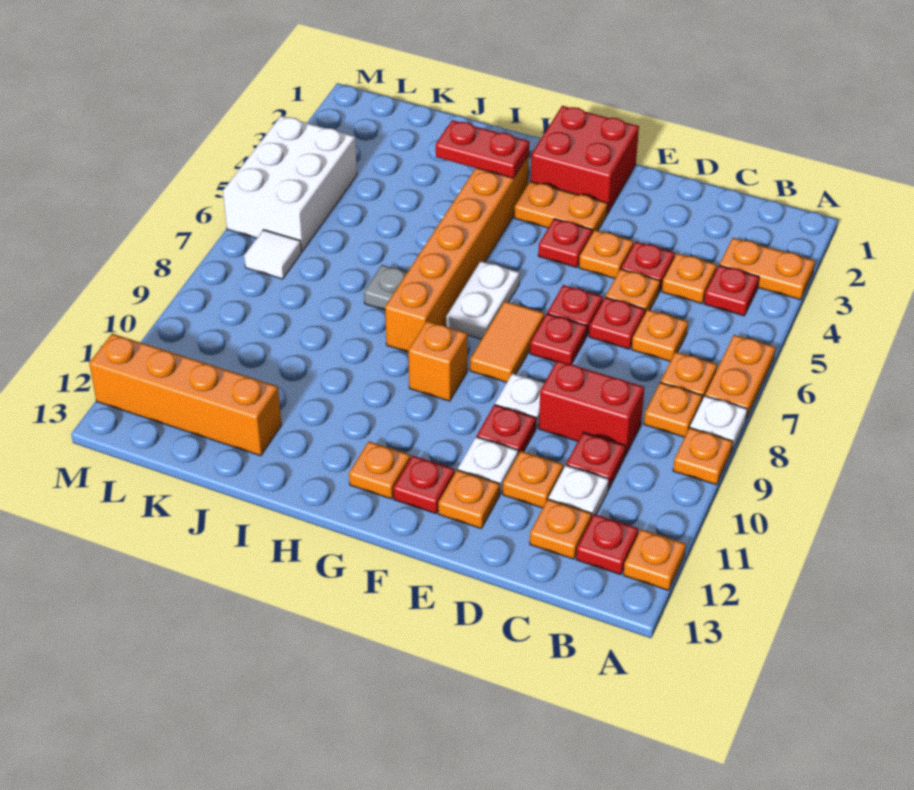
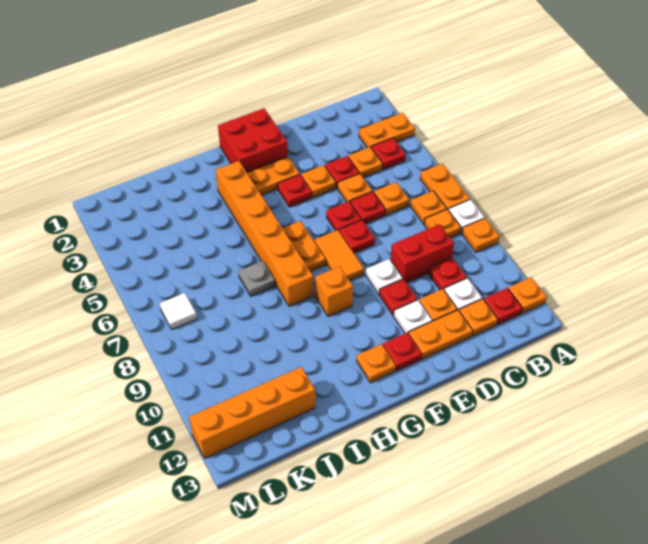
orange plate E12 level 1 -> orange plate D12:E12 level 1
white plate G6:G7 level 1 -> orange plate G6:G7 level 1
red plate H3:I3 level 2 -> none
white brick L4:M6 level 1 -> none

